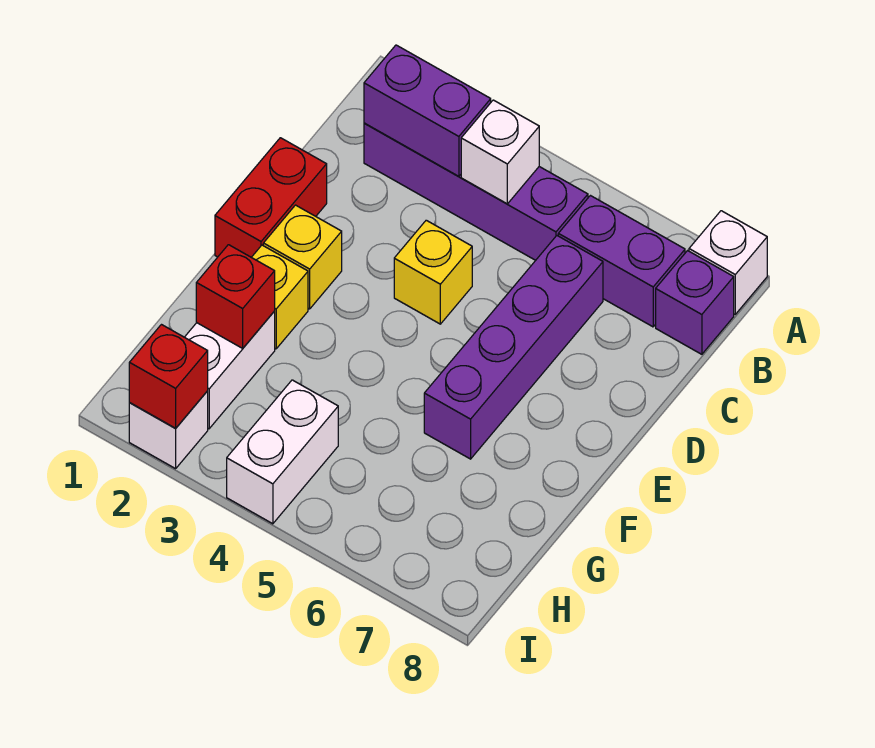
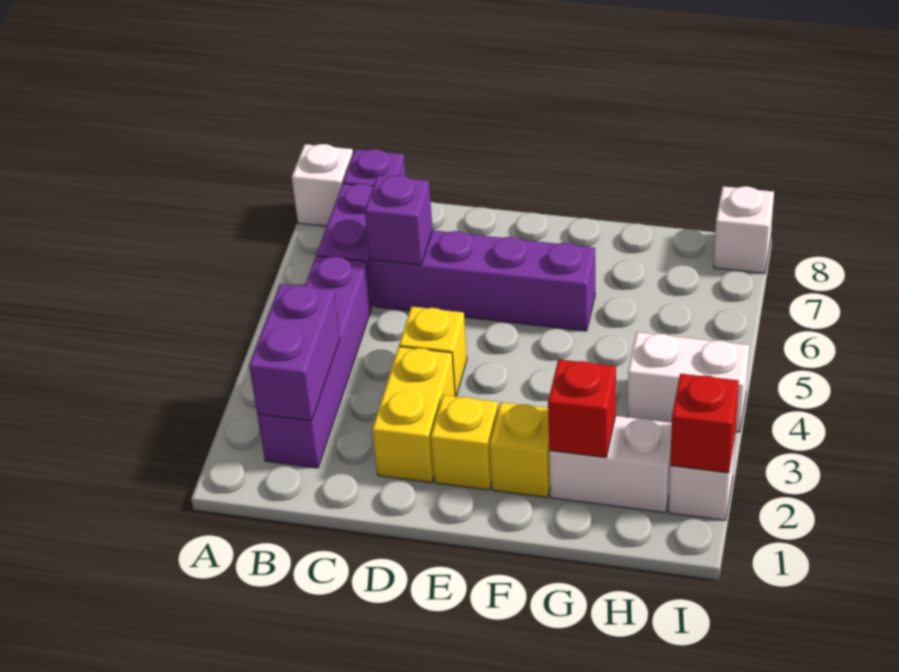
white brick B4 level 2 -> white brick I8 level 1
none -> purple brick C6 level 2
red brick D1:E1 level 1 -> none
none -> yellow brick D2:D3 level 1

